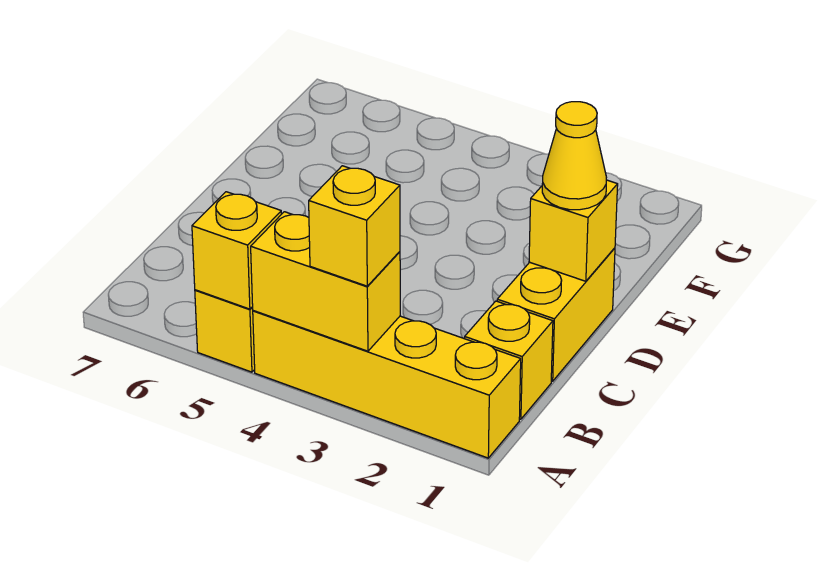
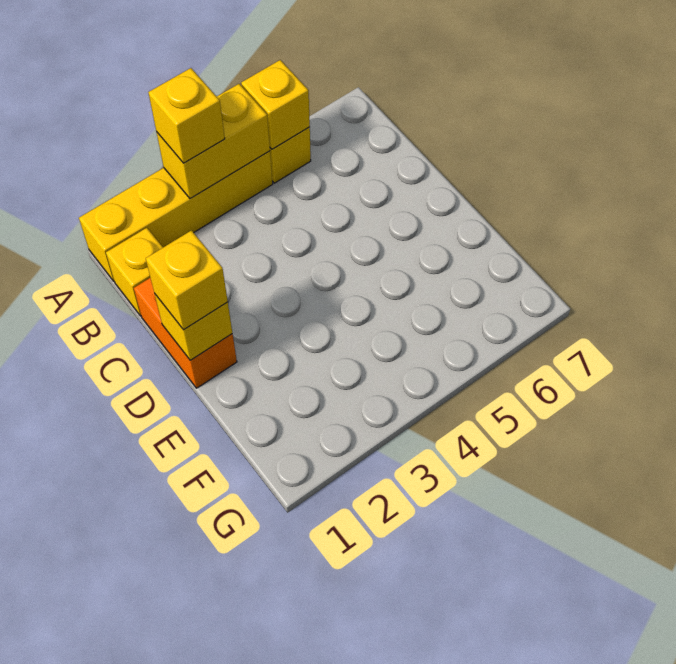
yellow brick C1:D1 level 1 -> orange brick C1:D1 level 1
yellow cone D1 level 3 -> yellow brick D1 level 3

